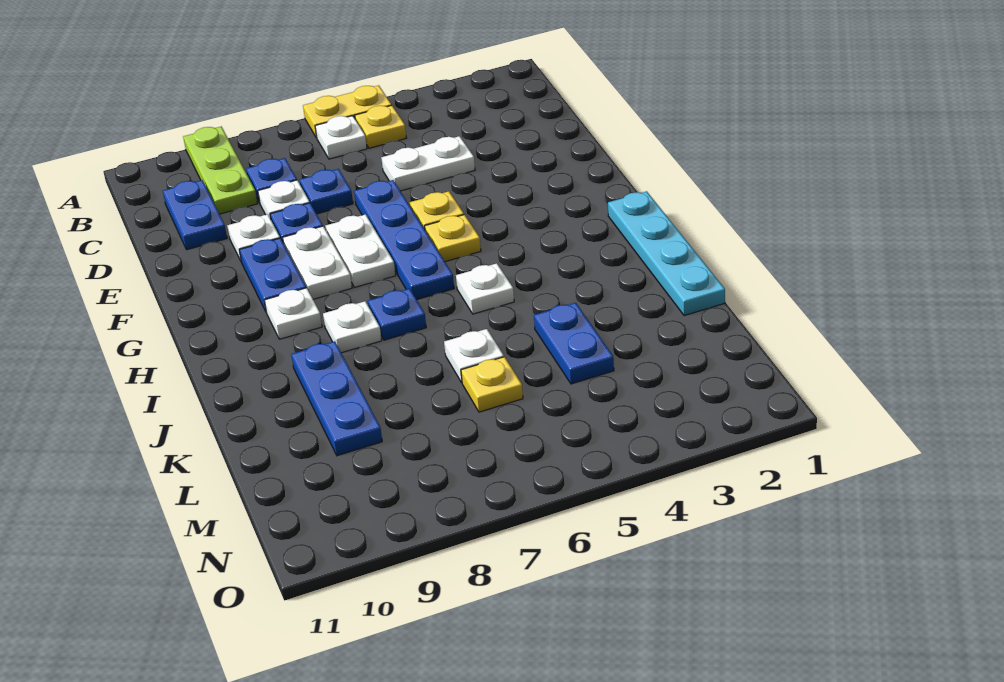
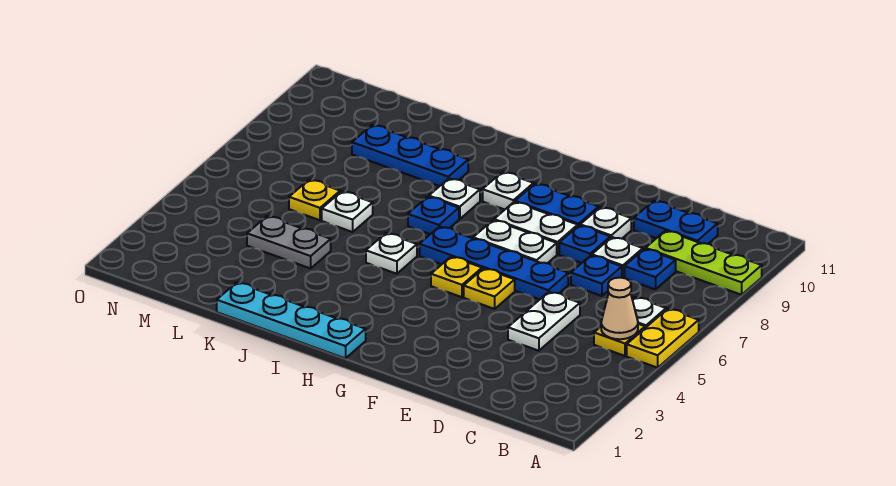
none -> tan cone B5 level 2
blue plate K4:L4 level 1 -> grey plate K4:L4 level 1

